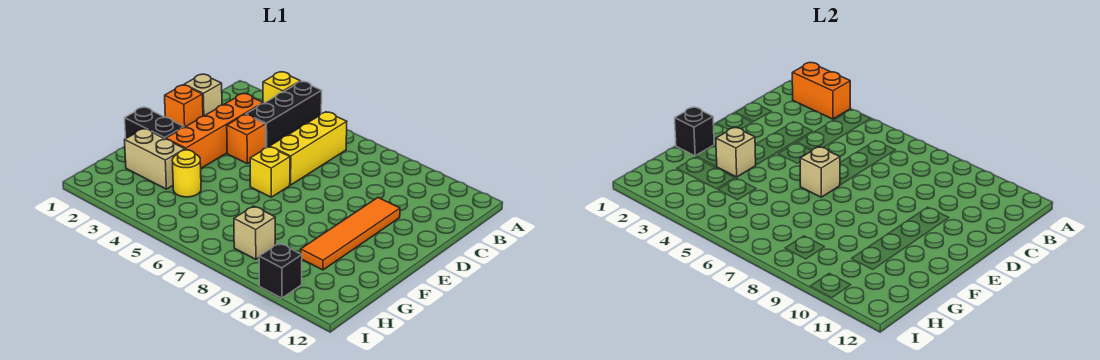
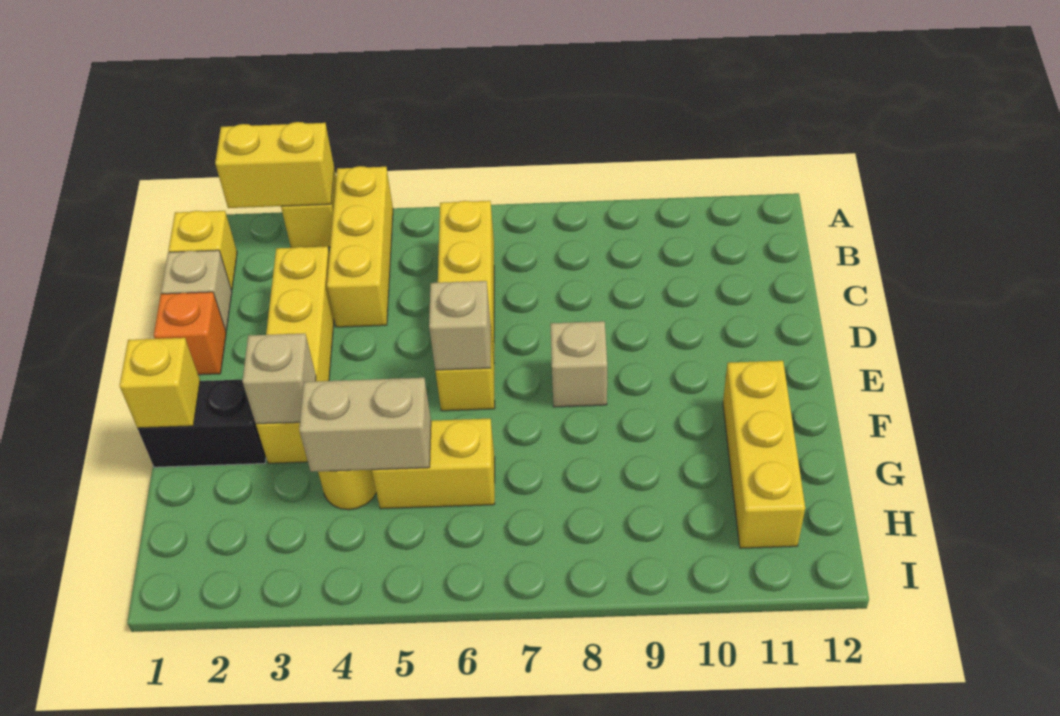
orange brick A2:A3 level 2 -> yellow brick A2:A3 level 2
black brick A4:C4 level 1 -> yellow brick A4:C4 level 1
none -> yellow brick B1 level 1
orange brick C3:F3 level 1 -> yellow brick C3:F3 level 1
orange brick D4 level 1 -> none
orange tile D10:G10 level 1 -> none
black brick F1 level 2 -> yellow brick F1 level 2
none -> yellow brick F11:H11 level 1
tan brick G2:G3 level 1 -> tan brick G4:G5 level 2
none -> yellow brick G5:G6 level 1
tan brick H8 level 1 -> tan brick E8 level 1
black brick I10 level 1 -> none

